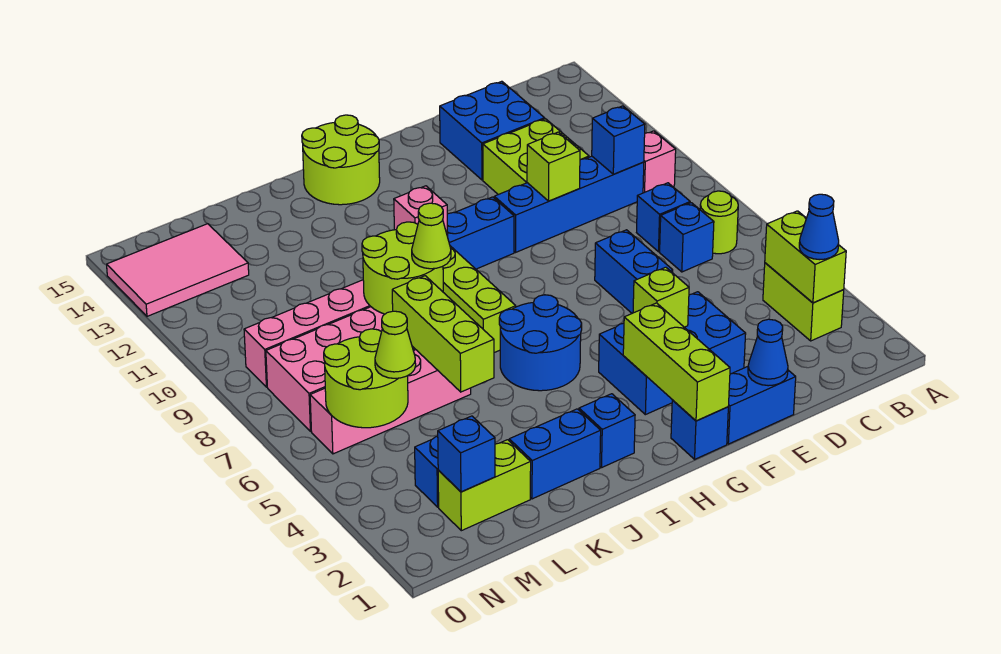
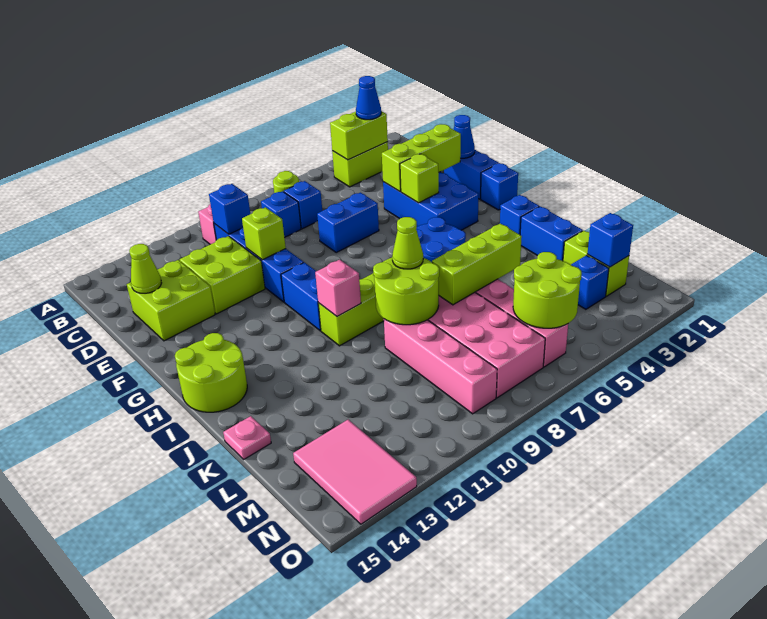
blue brick D13:E14 level 1 -> lime brick D13:E14 level 1
lime brick G1:G3 level 2 -> lime brick E2:E4 level 2
none -> pink plate K15 level 1
lime cone M5 level 3 -> lime cone D14 level 2

